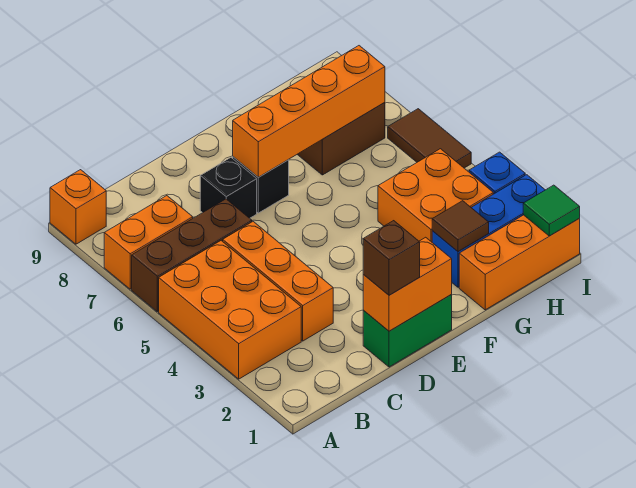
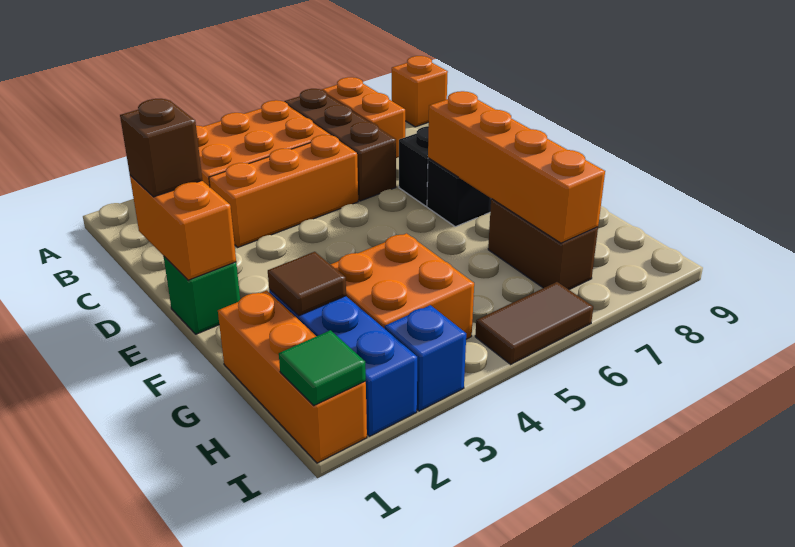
green brick D1:E1 level 1 -> green brick E1 level 1

